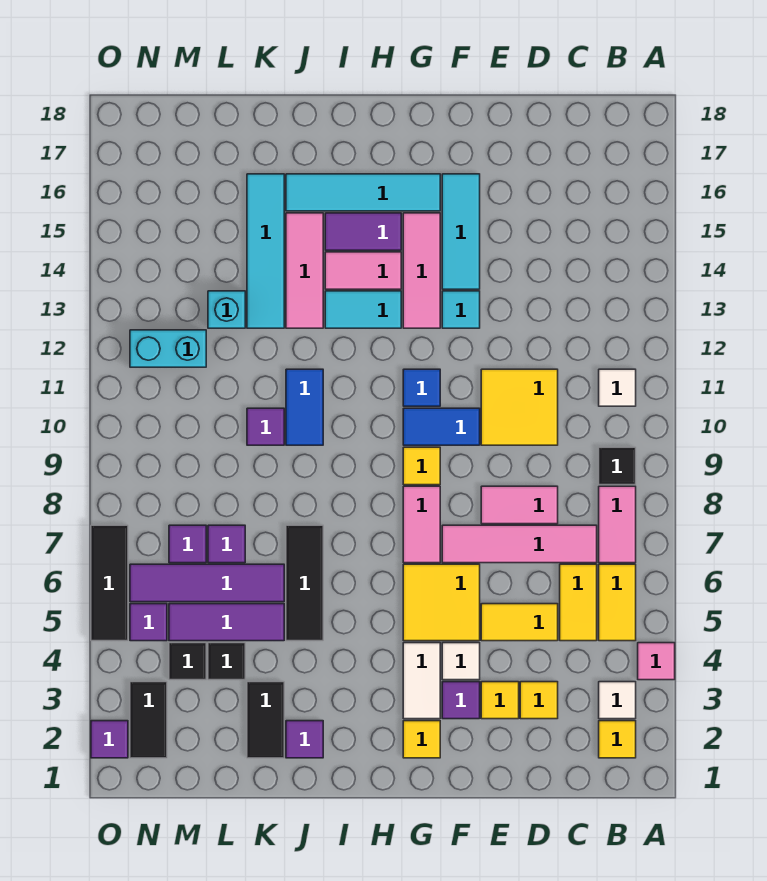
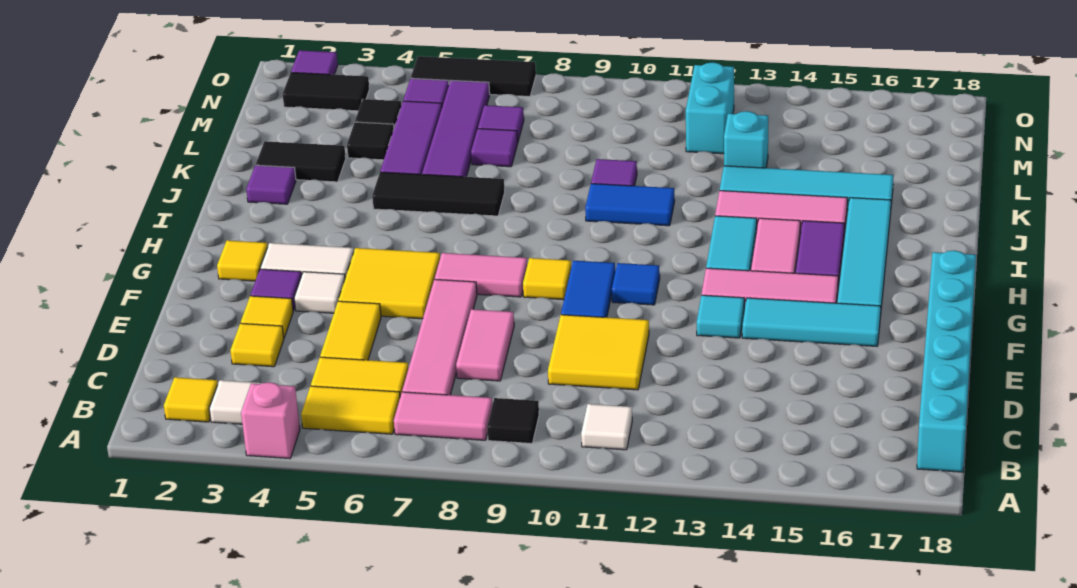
pink tile A4 level 1 -> pink brick A4 level 1
none -> cyan brick B18:G18 level 1

